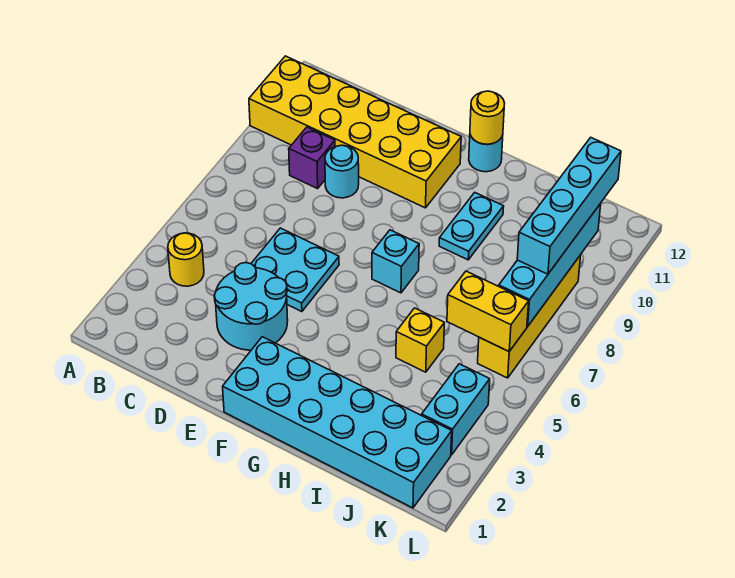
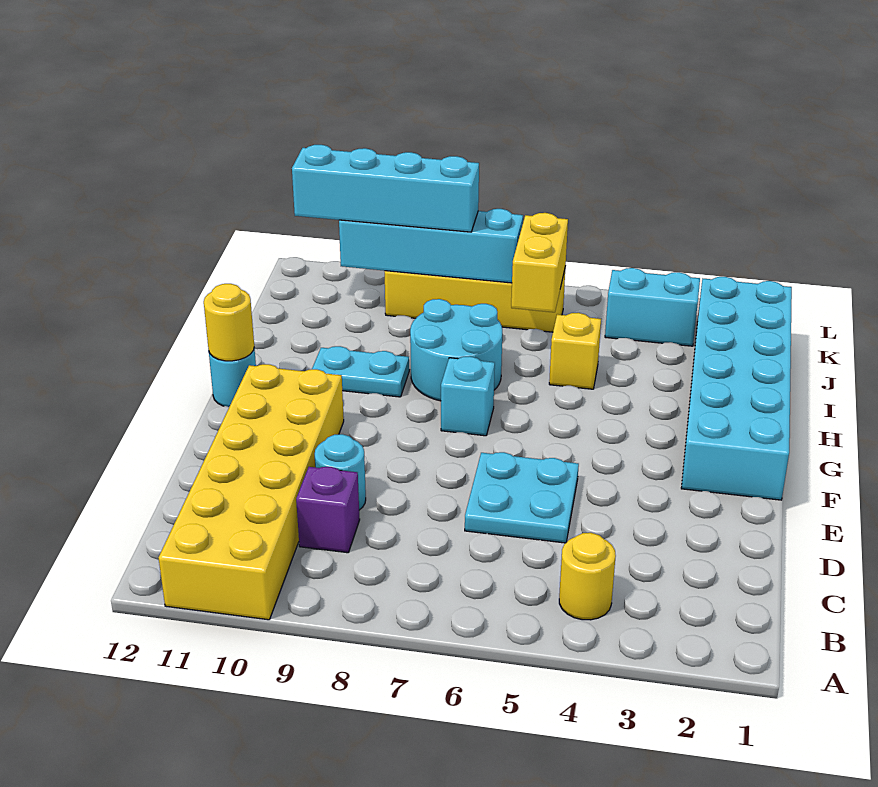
cyan round brick D3:E4 level 1 -> cyan round brick H7:I8 level 1

